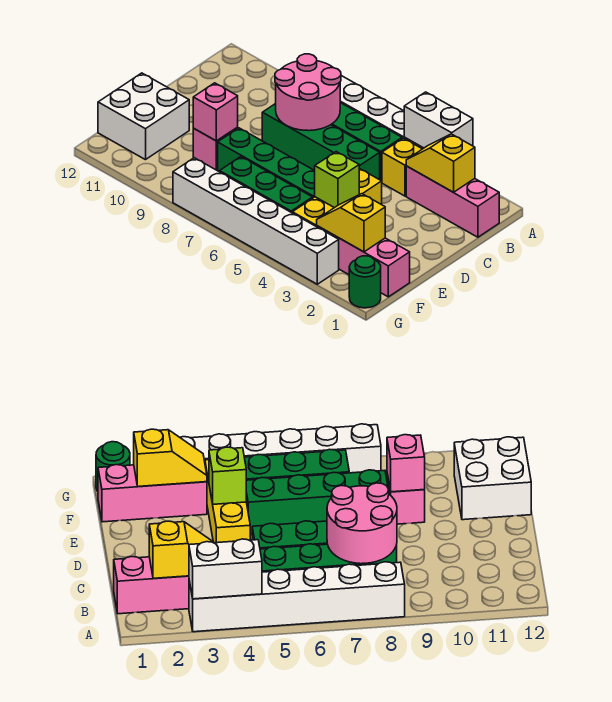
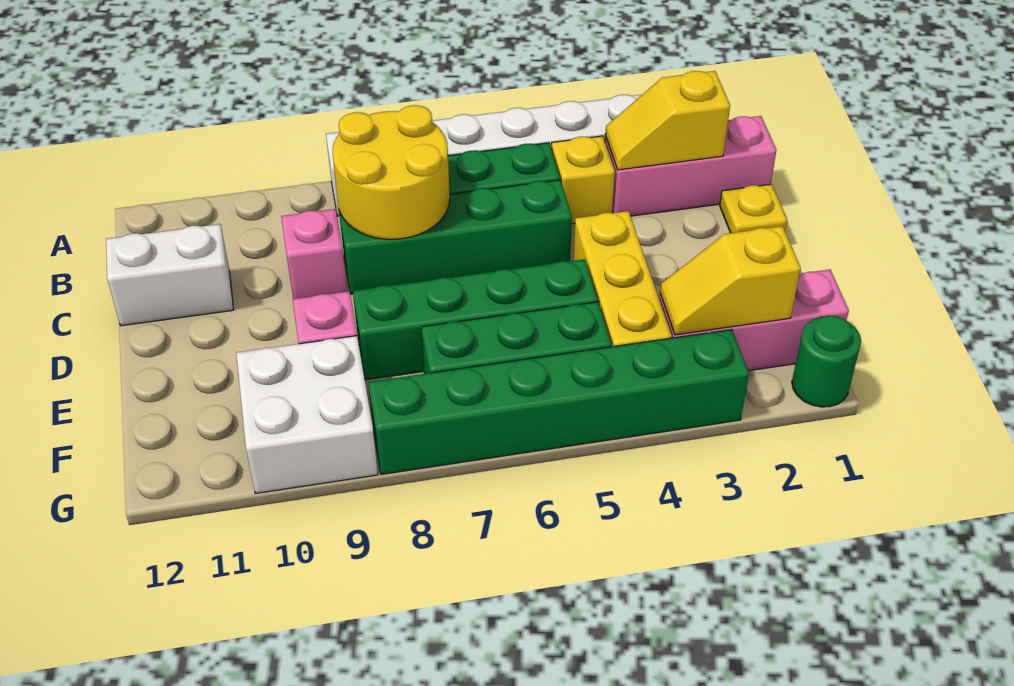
white brick A3:A4 level 2 -> white brick C11:C12 level 1
pink round brick B7:C8 level 2 -> yellow round brick B7:C8 level 2
none -> yellow plate C1 level 1
lime brick E4 level 2 -> none
pink brick E9 level 2 -> pink brick C9 level 1
white brick E11:F12 level 1 -> white brick F9:G10 level 1
white brick G3:G8 level 1 -> green brick G3:G8 level 1

